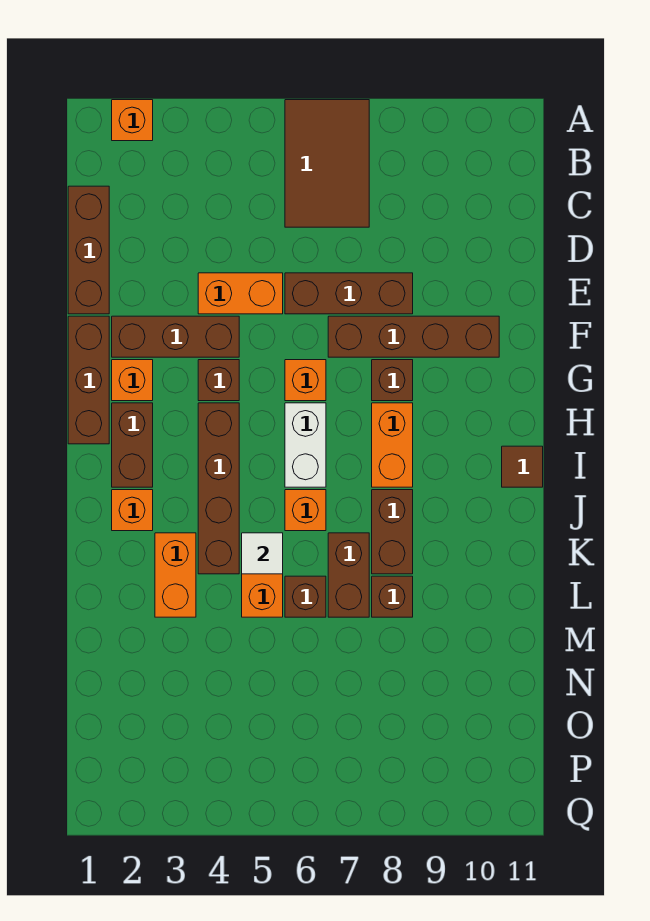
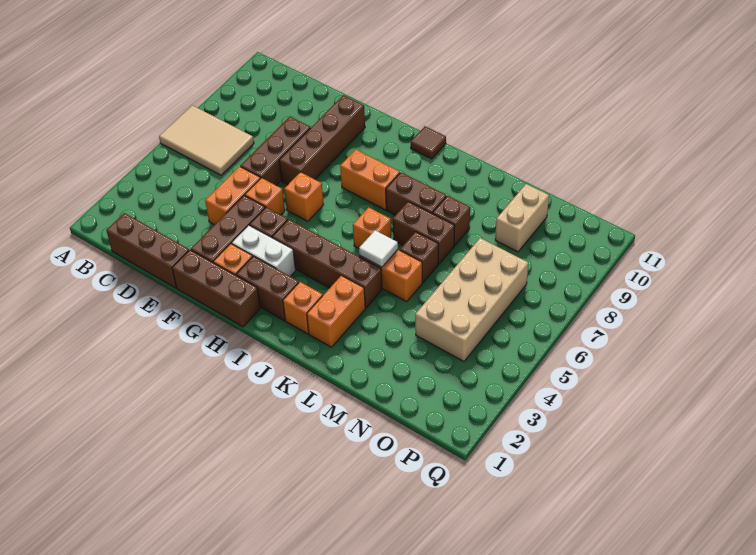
orange brick A2 level 1 -> orange brick F5 level 1
brown tile A6:C7 level 1 -> tan tile A6:C7 level 1
brown brick G8 level 1 -> none
white brick H6:I6 level 1 -> white brick G3:H3 level 1
orange brick K3:L3 level 1 -> orange brick K2:K3 level 1
none -> tan brick N4:O7 level 1
none -> tan brick N9:N10 level 1

